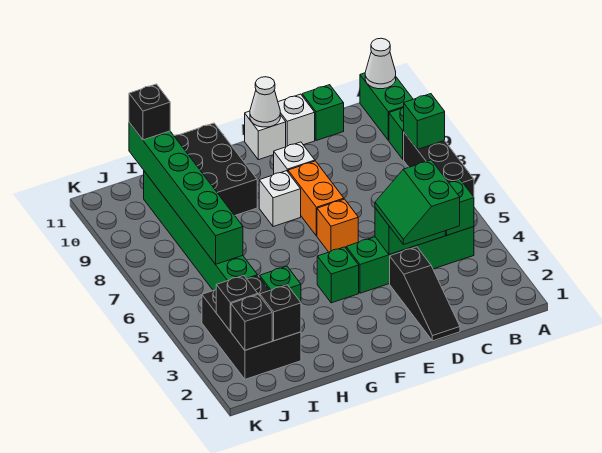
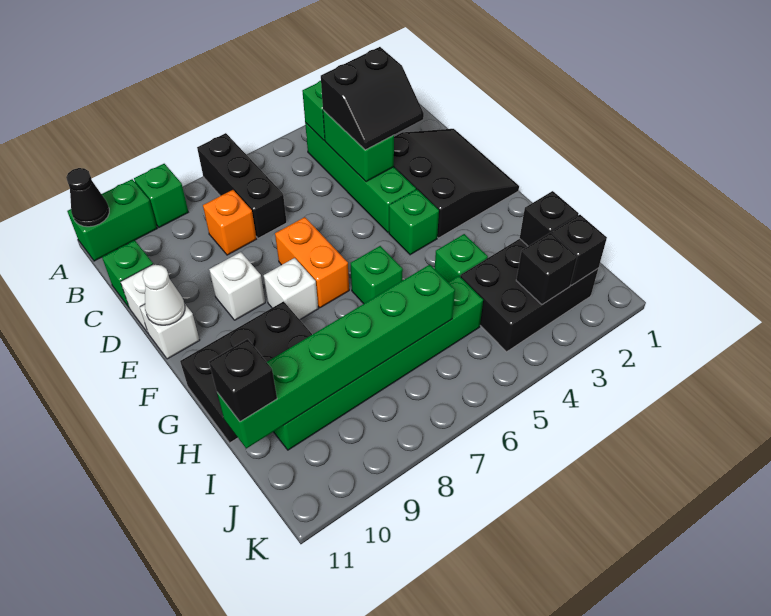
black brick A6:A8 level 1 -> black brick A7:C7 level 1
green brick A8 level 2 -> green brick G6 level 1
white cone A11 level 2 -> black cone A11 level 2
green slope C3:D4 level 3 top C -> black slope C3:D4 level 3 top C
black slope D1:D3 level 1 top 3 -> black slope D1:F3 level 1 top 3
orange brick E6 level 1 -> orange brick C8 level 1
orange brick E7:E8 level 1 -> orange brick E7:F7 level 1

